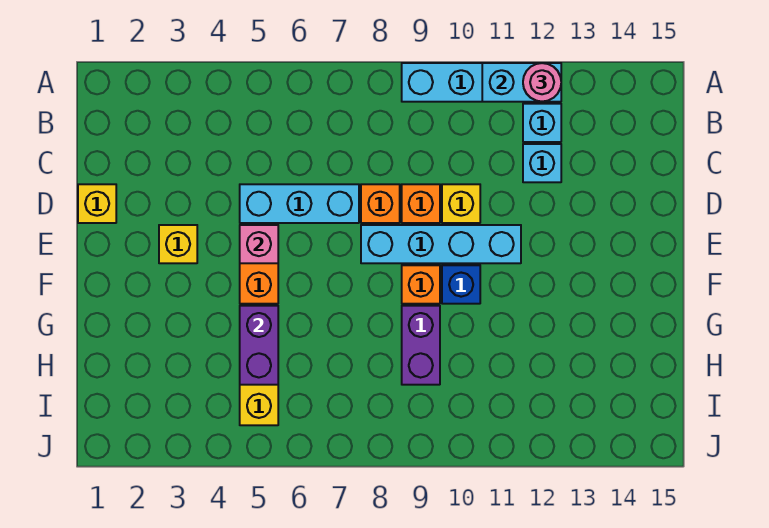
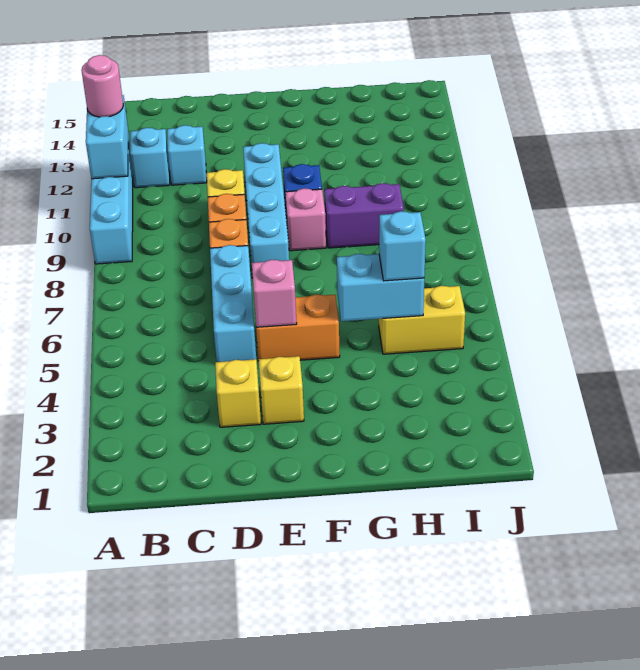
yellow brick D1 level 1 -> yellow brick D3 level 1
orange brick F9 level 1 -> pink brick F9 level 1
purple brick G5:H5 level 2 -> cyan brick G5:H5 level 2
none -> cyan brick H5 level 3

